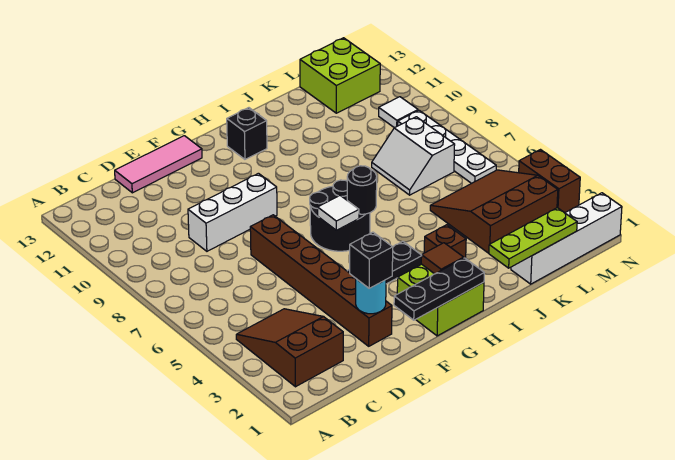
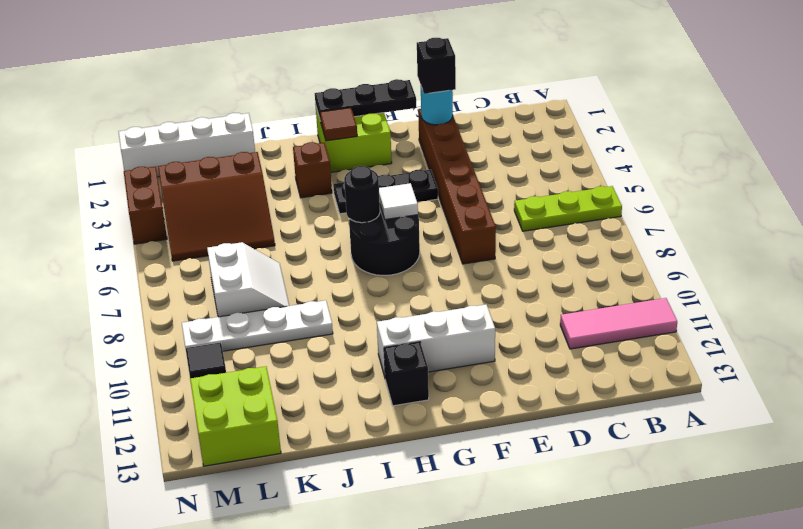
brown slope B2:C4 level 1 top 2 -> none
white brick D9:F9 level 1 -> white brick F11:H11 level 1
pink tile D13:F13 level 1 -> pink tile A11:C11 level 1
lime plate J1:L1 level 2 -> lime plate A6:C6 level 1
white plate M6:M9 level 1 -> white plate J9:M9 level 1
white tile M10 level 1 -> black tile M10 level 1

